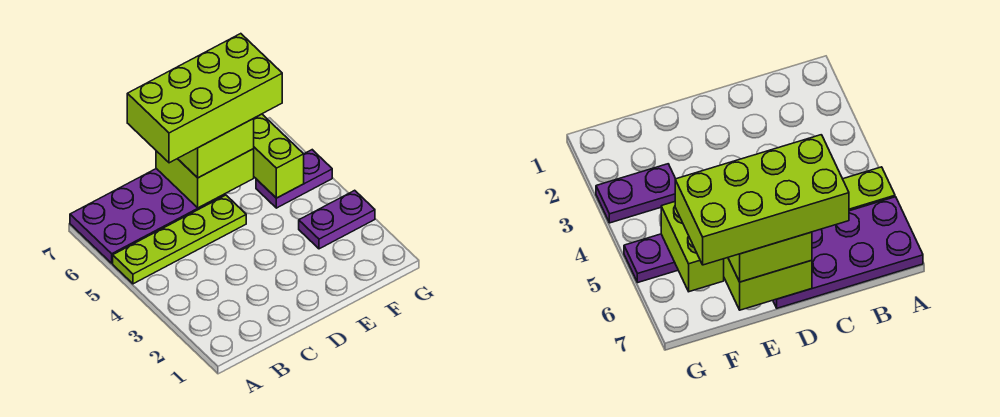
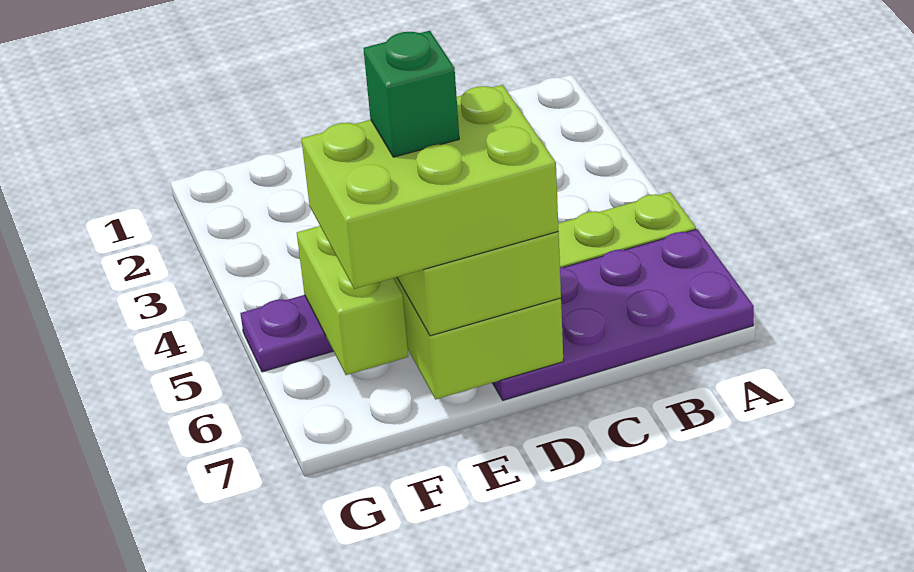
lime brick C6:F7 level 4 -> lime brick D6:F7 level 4
none -> green brick E6 level 5
purple plate F3:G3 level 1 -> none

